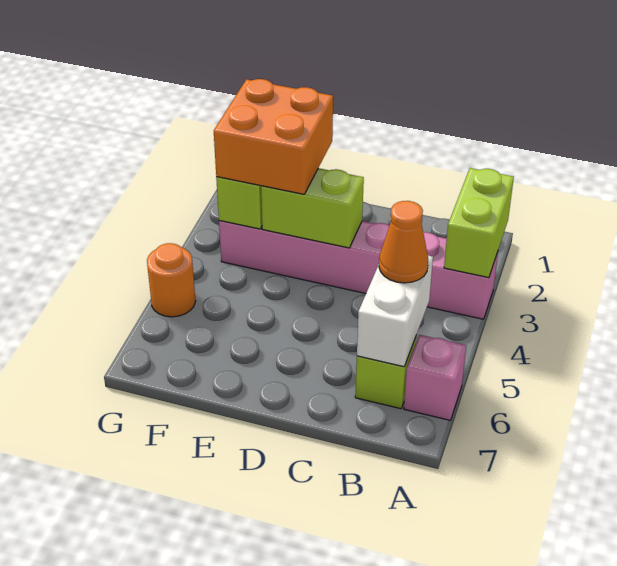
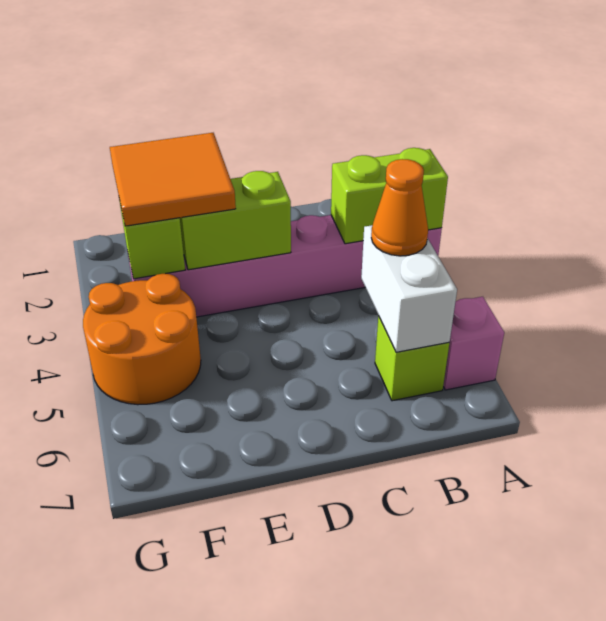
lime brick A2:A3 level 2 -> lime brick A3:B3 level 2
orange brick E2:F3 level 3 -> orange tile E2:F3 level 3
orange round brick G5 level 1 -> orange round brick F4:G5 level 1

